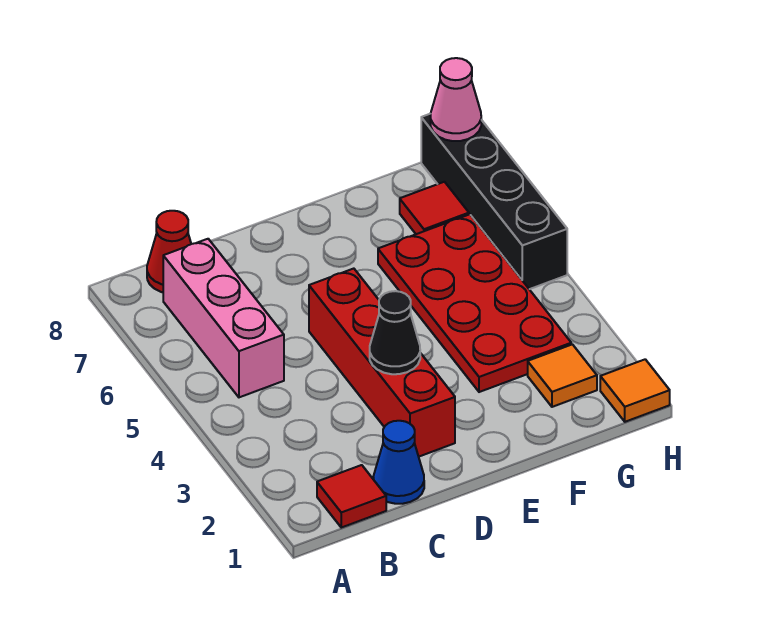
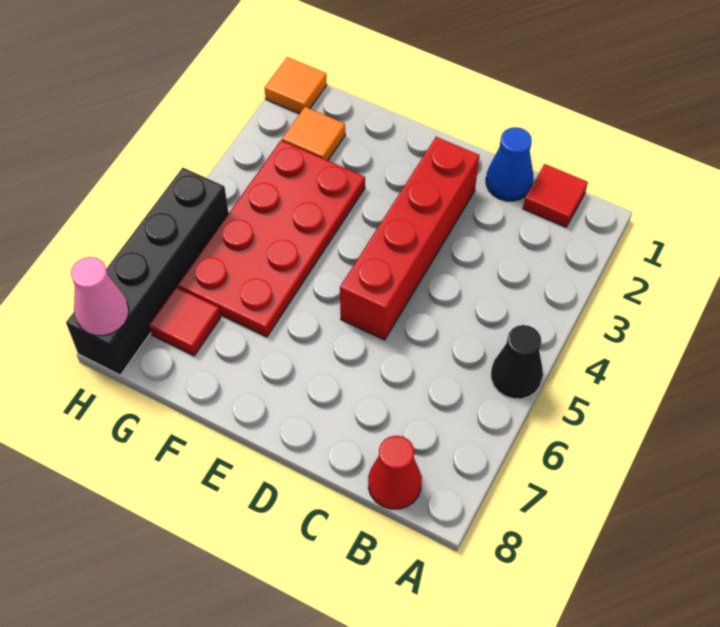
pink brick B5:B7 level 1 -> none
black cone D3 level 2 -> black cone A5 level 1

